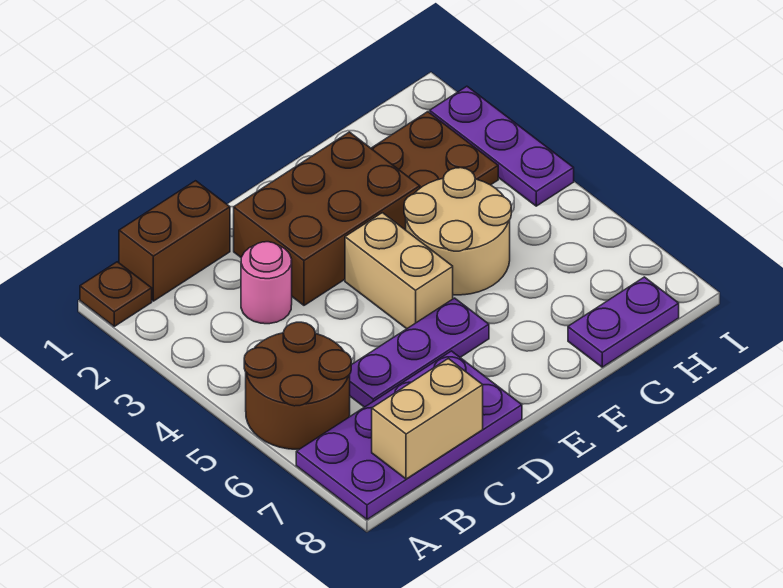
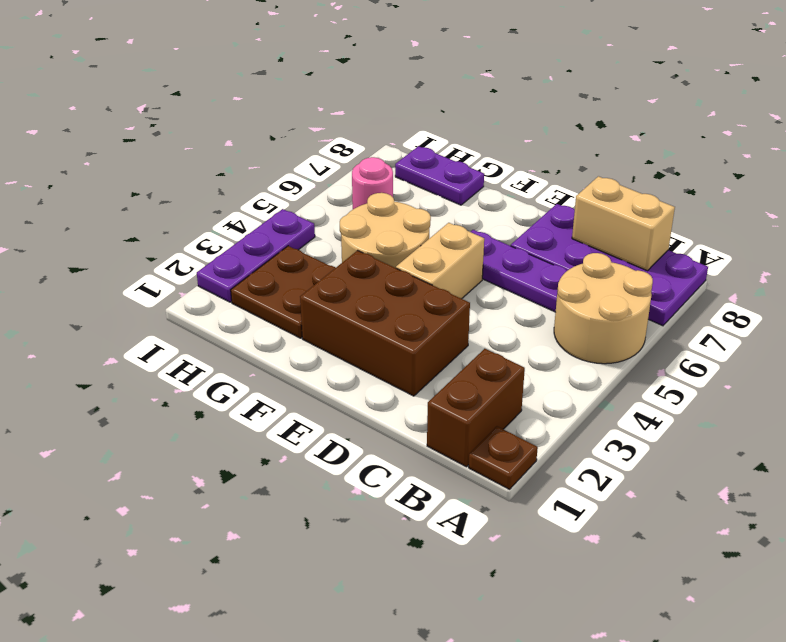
brown round brick A5:B6 level 1 -> tan round brick A5:B6 level 1
brown brick B1:C1 level 1 -> brown brick B1:B2 level 1
pink round brick C3 level 1 -> pink round brick H6 level 1

